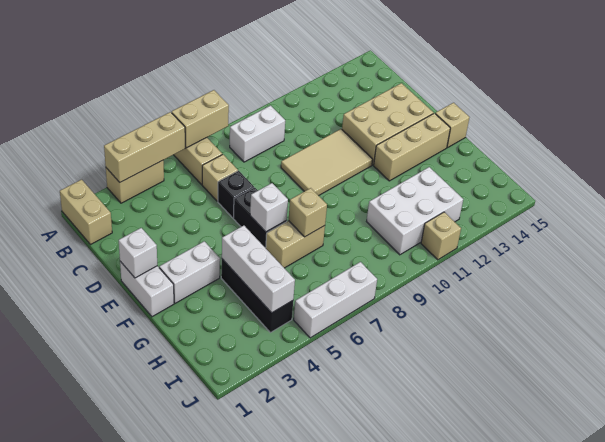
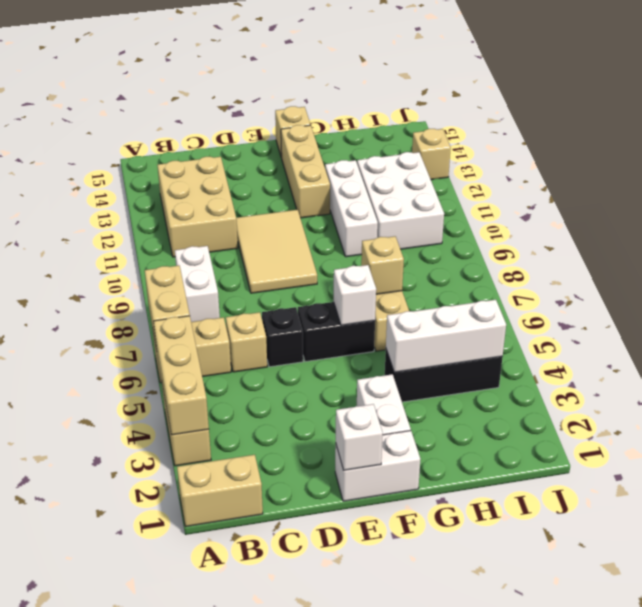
tan brick D12:E14 level 1 -> tan brick B11:C13 level 1
white brick J5:J7 level 1 -> white brick G10:G12 level 1
tan brick J11 level 1 -> tan brick J13 level 1

